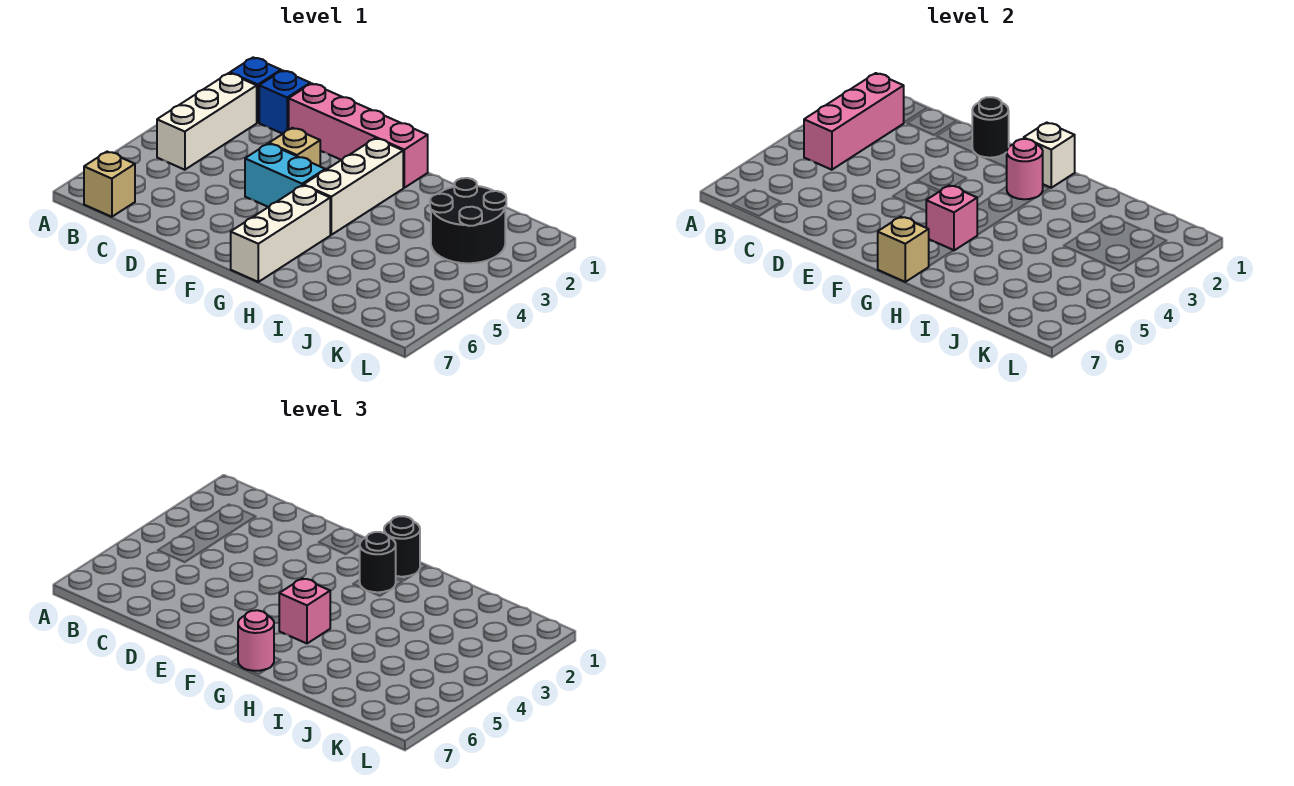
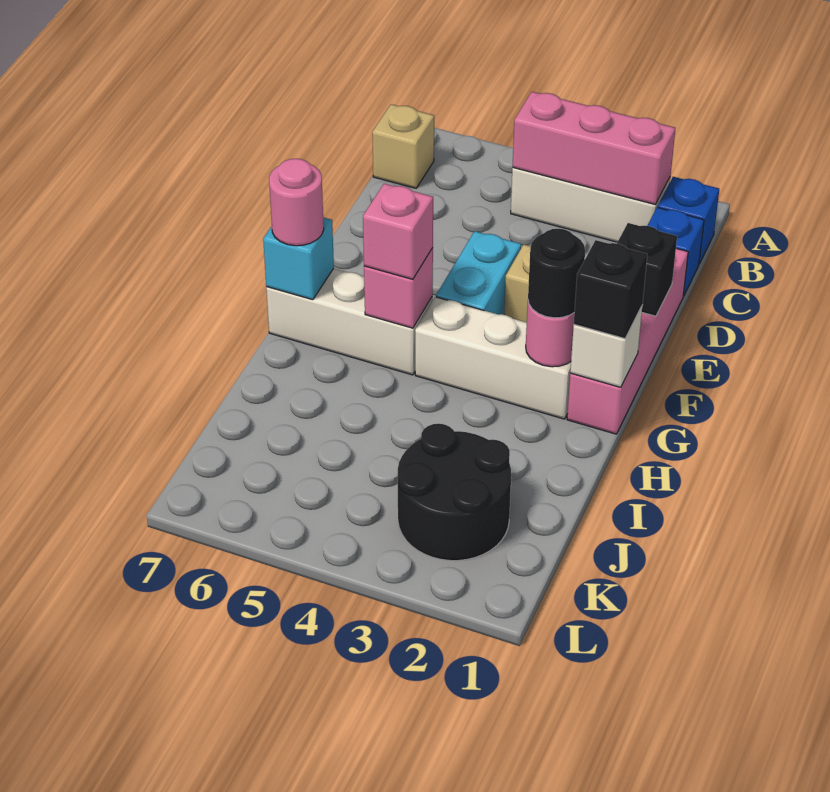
black round brick E1 level 2 -> black brick E1 level 2
black round brick G1 level 3 -> black brick G1 level 3
tan brick G7 level 2 -> cyan brick G7 level 2

